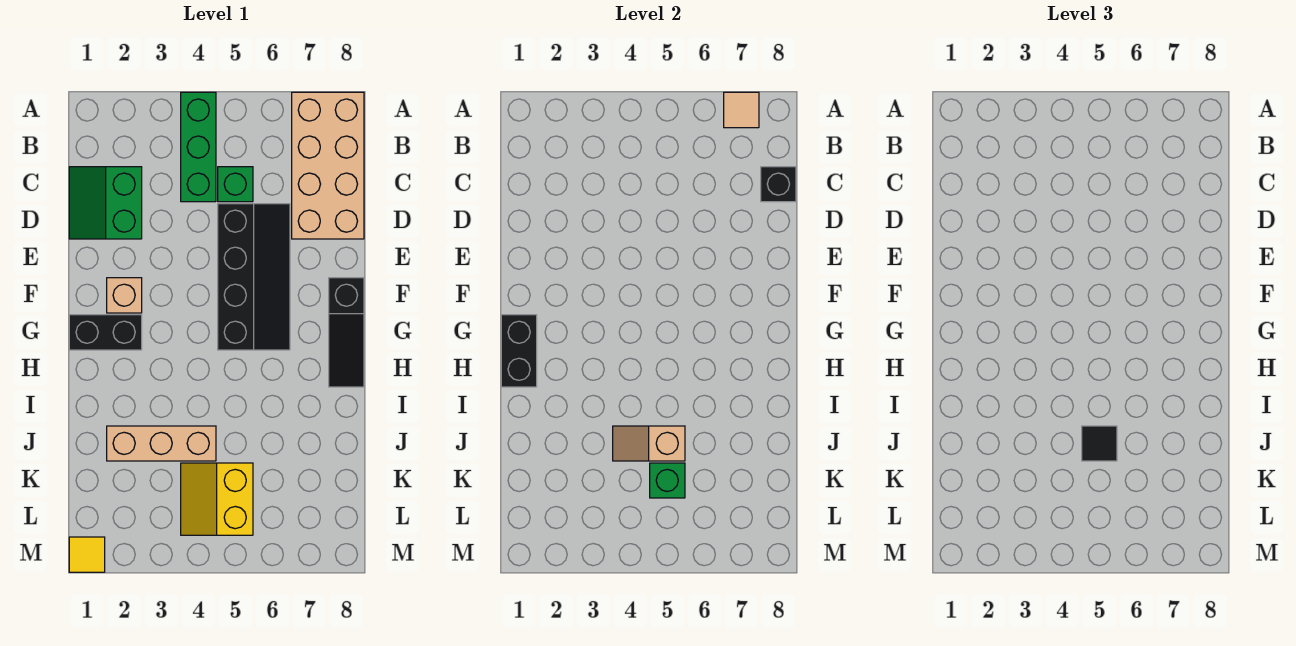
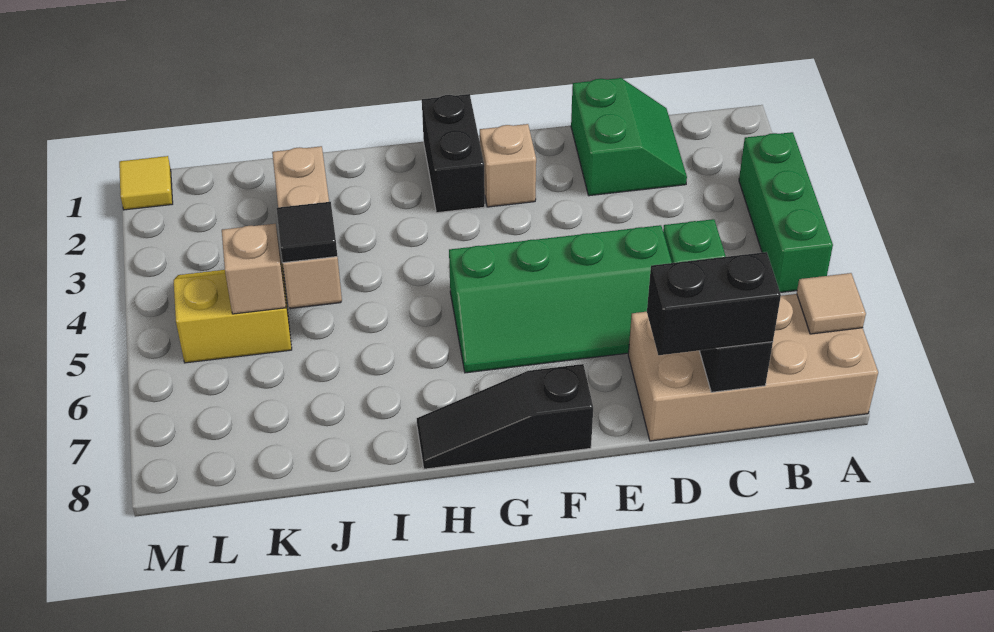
green brick A4:C4 level 1 -> green brick A3:A5 level 1
green slope C1:D2 level 1 top 2 -> green slope C1:D2 level 1 top D
black slope D5:G6 level 1 top 5 -> green slope D5:G6 level 1 top 5
black brick G1:H1 level 2 -> black brick C8:D8 level 3
green brick K5 level 2 -> tan brick K5 level 2

